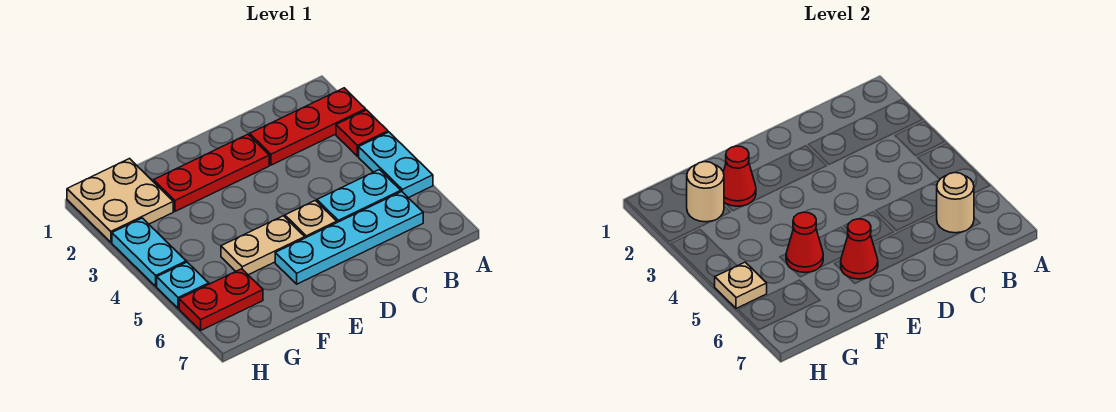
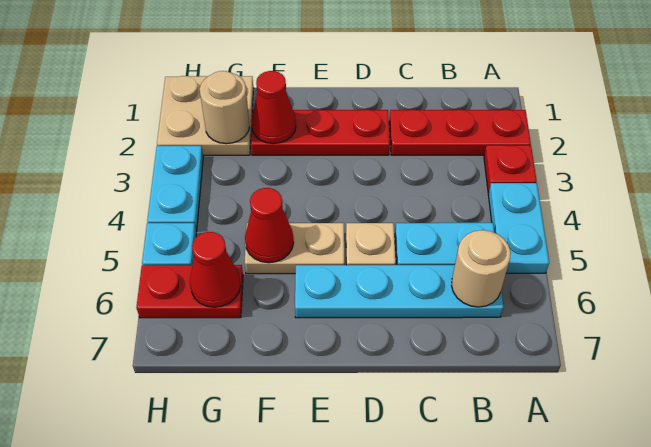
red cone E6 level 2 -> red cone G6 level 2
tan plate H5 level 2 -> none

